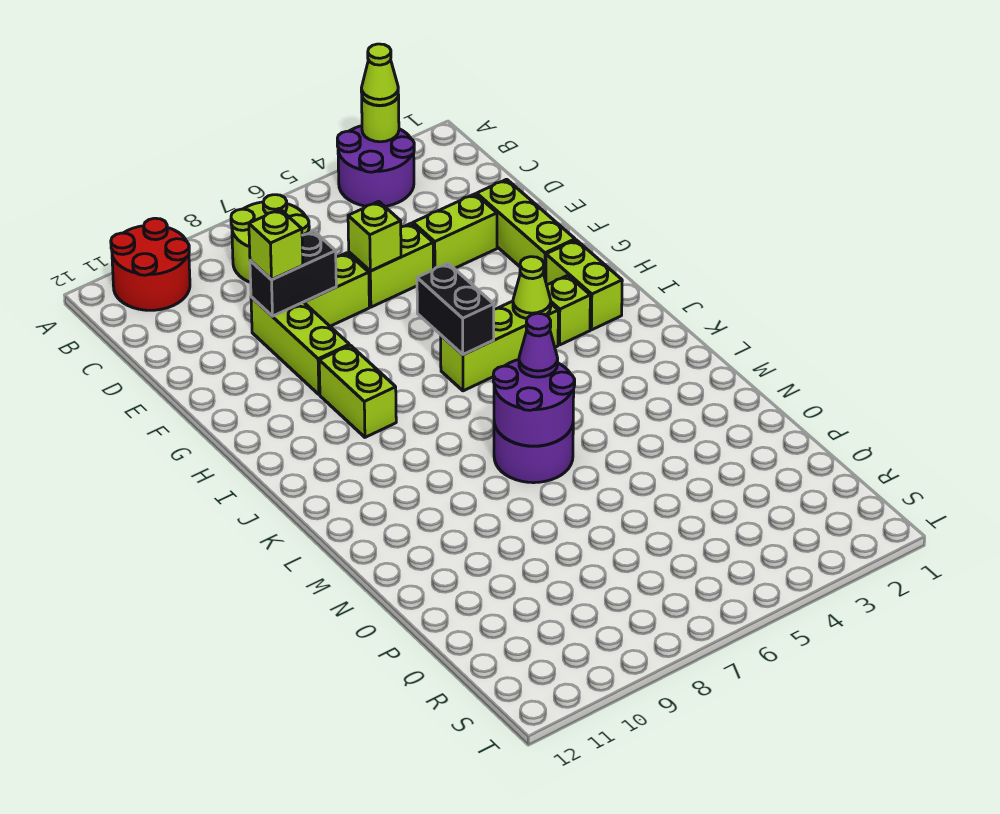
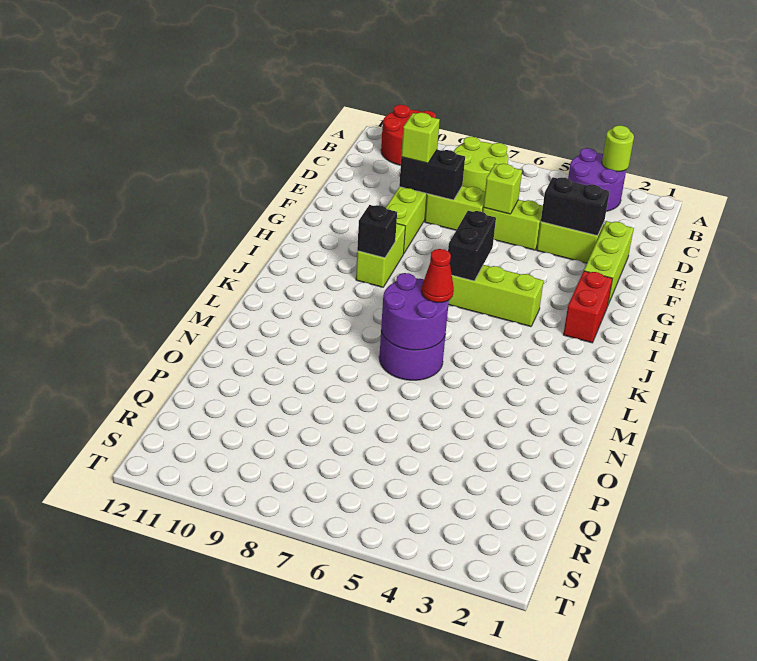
lime cone A3 level 3 -> none
none -> black brick E3:E4 level 2
lime brick H2:I2 level 1 -> red brick H2:I2 level 1
lime brick I3 level 1 -> none
lime cone I4 level 2 -> none
none -> black brick I9 level 2
purple cone L6 level 3 -> red cone L6 level 3

